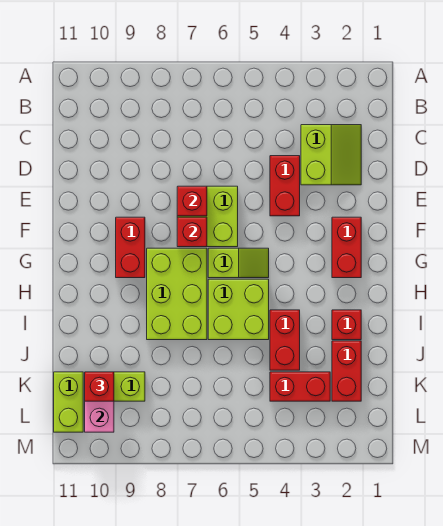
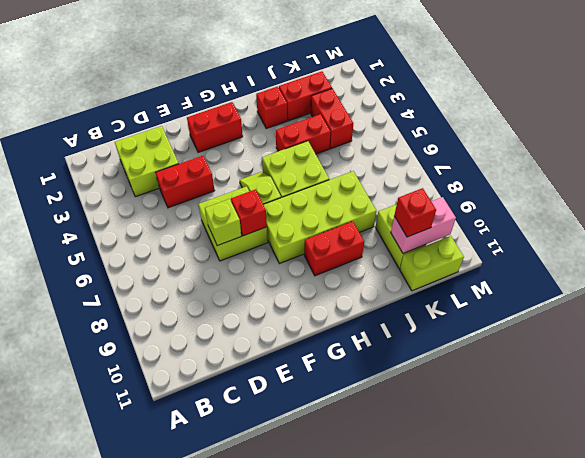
lime slope C2:D3 level 1 top 3 -> lime brick C2:D3 level 1
red brick E7 level 2 -> lime brick E7 level 2
red brick F9:G9 level 1 -> red brick H9:I9 level 1
lime brick G7:I8 level 1 -> lime brick G7:J8 level 1

